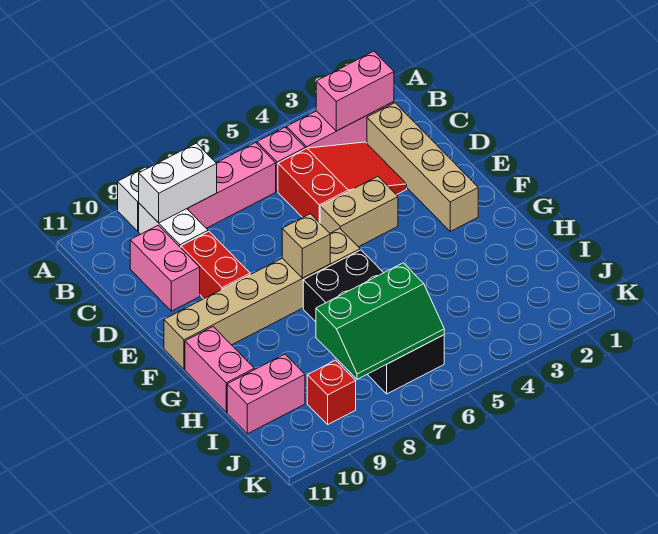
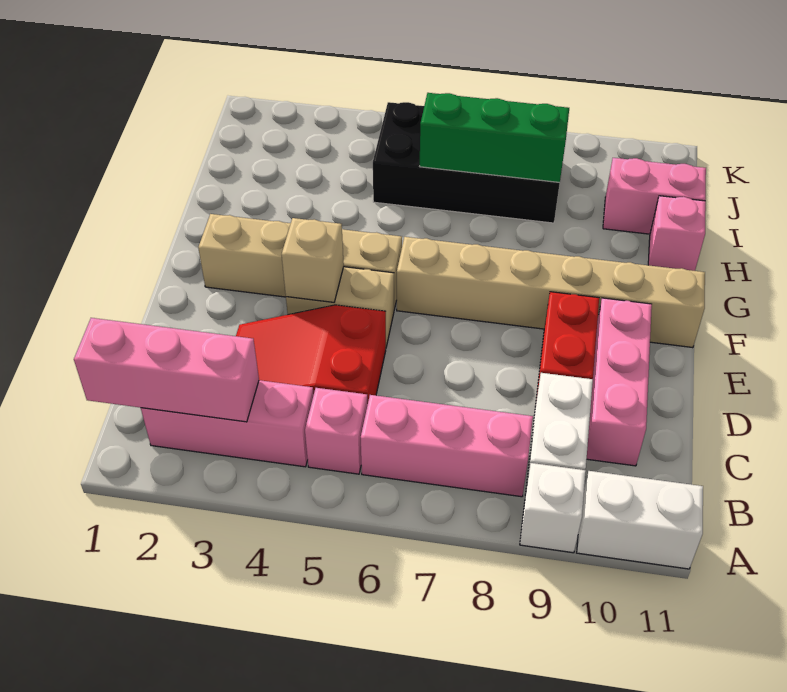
pink brick B2:B3 level 2 -> pink brick B1:B3 level 2
white brick B8:B9 level 2 -> white brick A10:A11 level 1
tan brick C2:F2 level 1 -> tan brick F2:F5 level 1
pink brick C10:D10 level 1 -> pink brick C10:E10 level 1
tan brick F7 level 2 -> tan brick E4 level 2
black brick G6:J7 level 1 -> black brick I5:J8 level 1
pink brick G11:H11 level 1 -> pink brick H11 level 1
red brick J9 level 1 -> none

